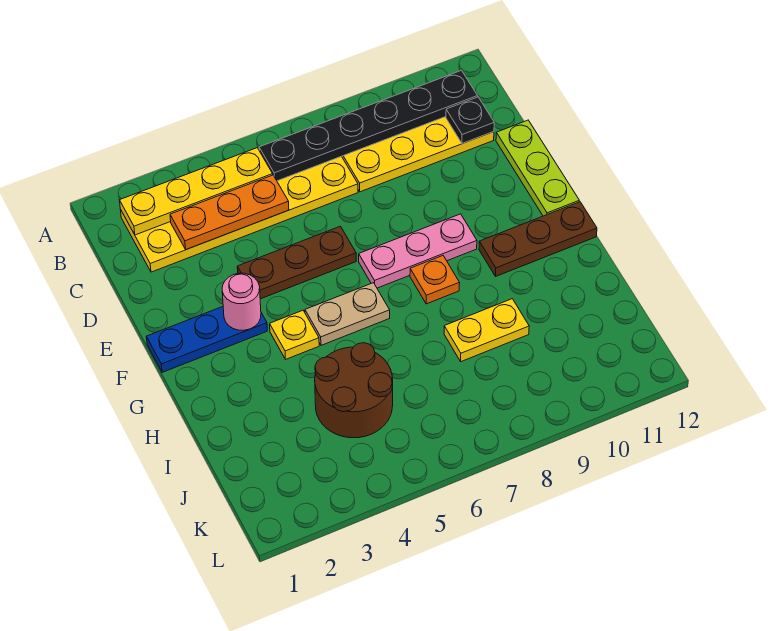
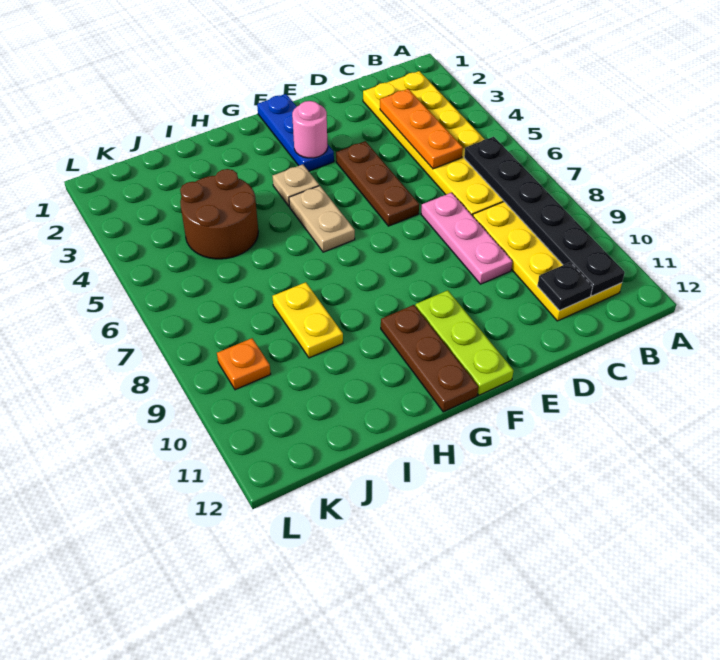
yellow plate B2:B5 level 2 -> none
lime plate D12:F12 level 1 -> lime plate F10:F12 level 1
pink plate F7:F9 level 1 -> pink plate D7:D9 level 1
yellow plate G4 level 1 -> tan plate G4 level 1
orange plate G8 level 1 -> orange plate K9 level 1

